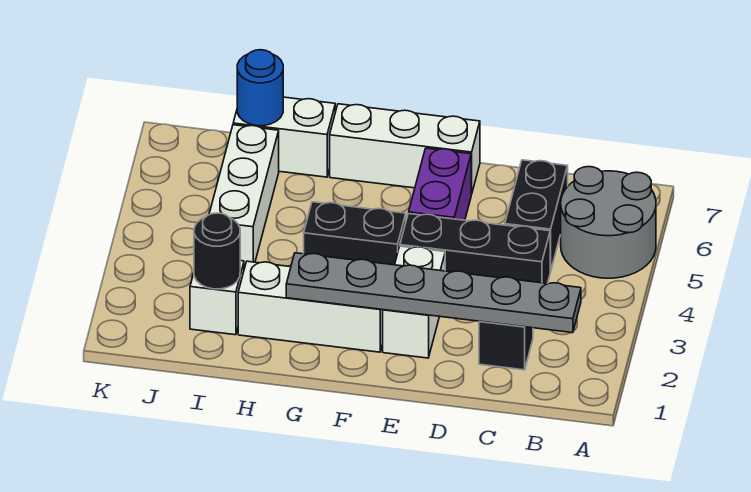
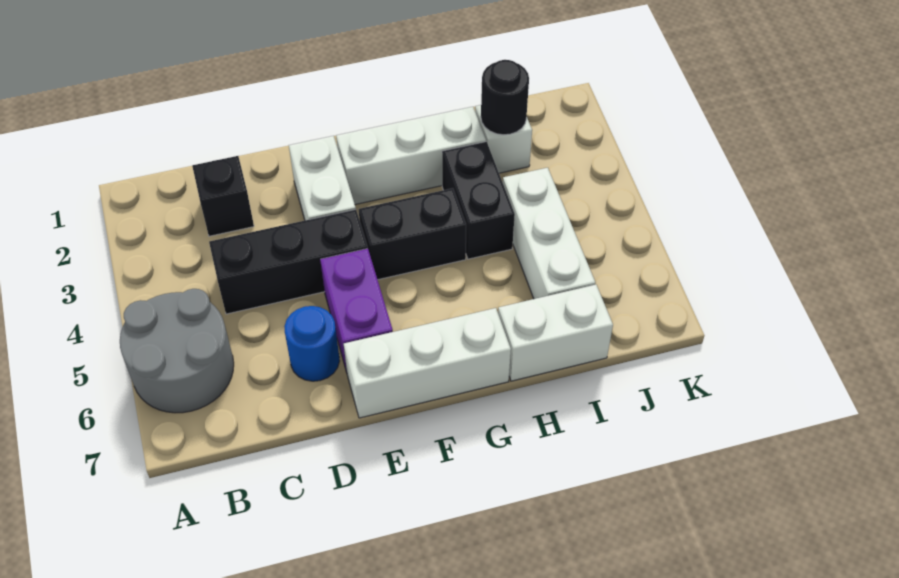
grey plate B2:G2 level 2 -> none
black brick C5:C6 level 1 -> black brick H3:H4 level 1
blue round brick I7 level 2 -> blue round brick D6 level 1

